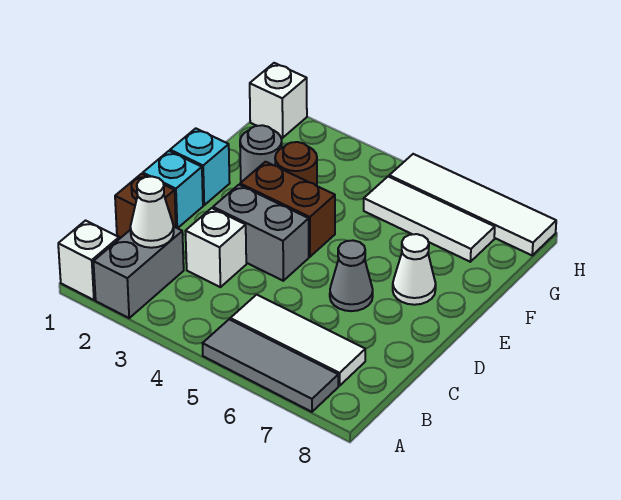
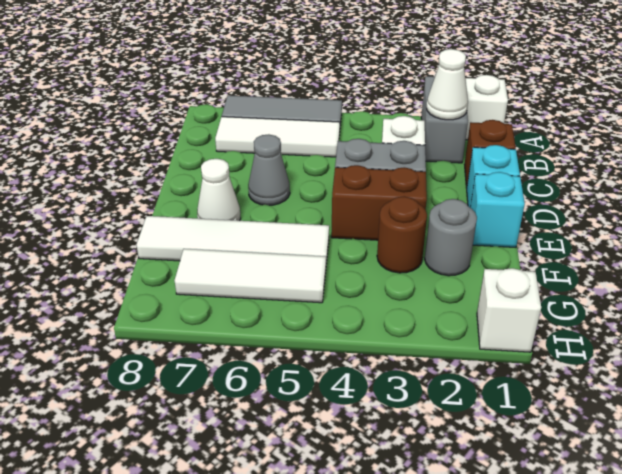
white tile H5:H8 level 1 -> white tile F5:F8 level 1

